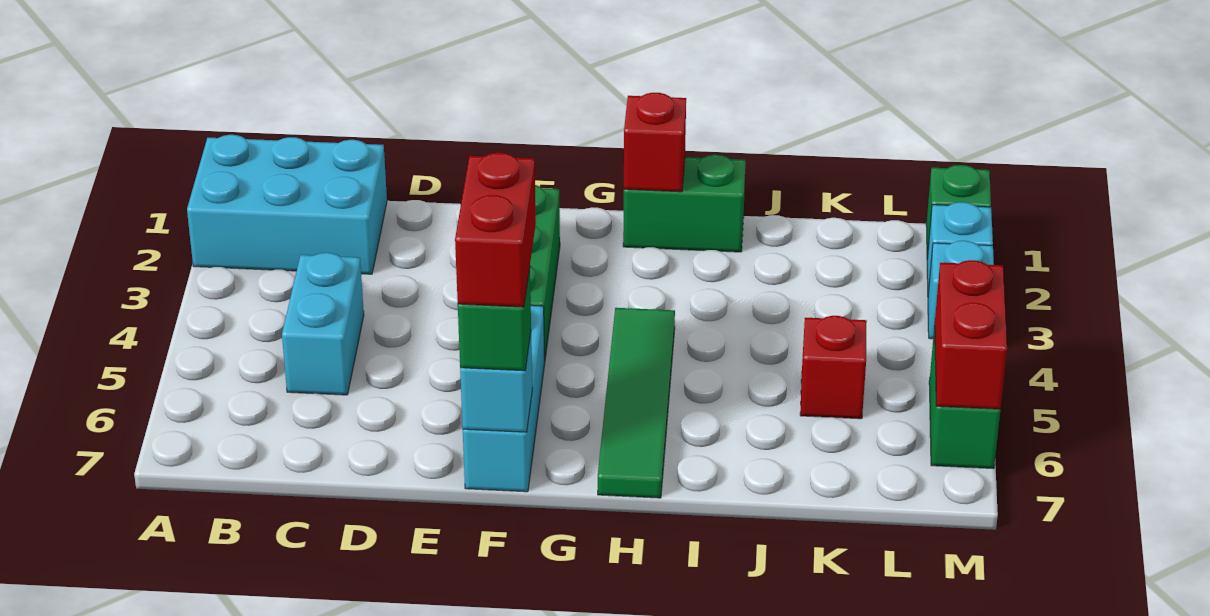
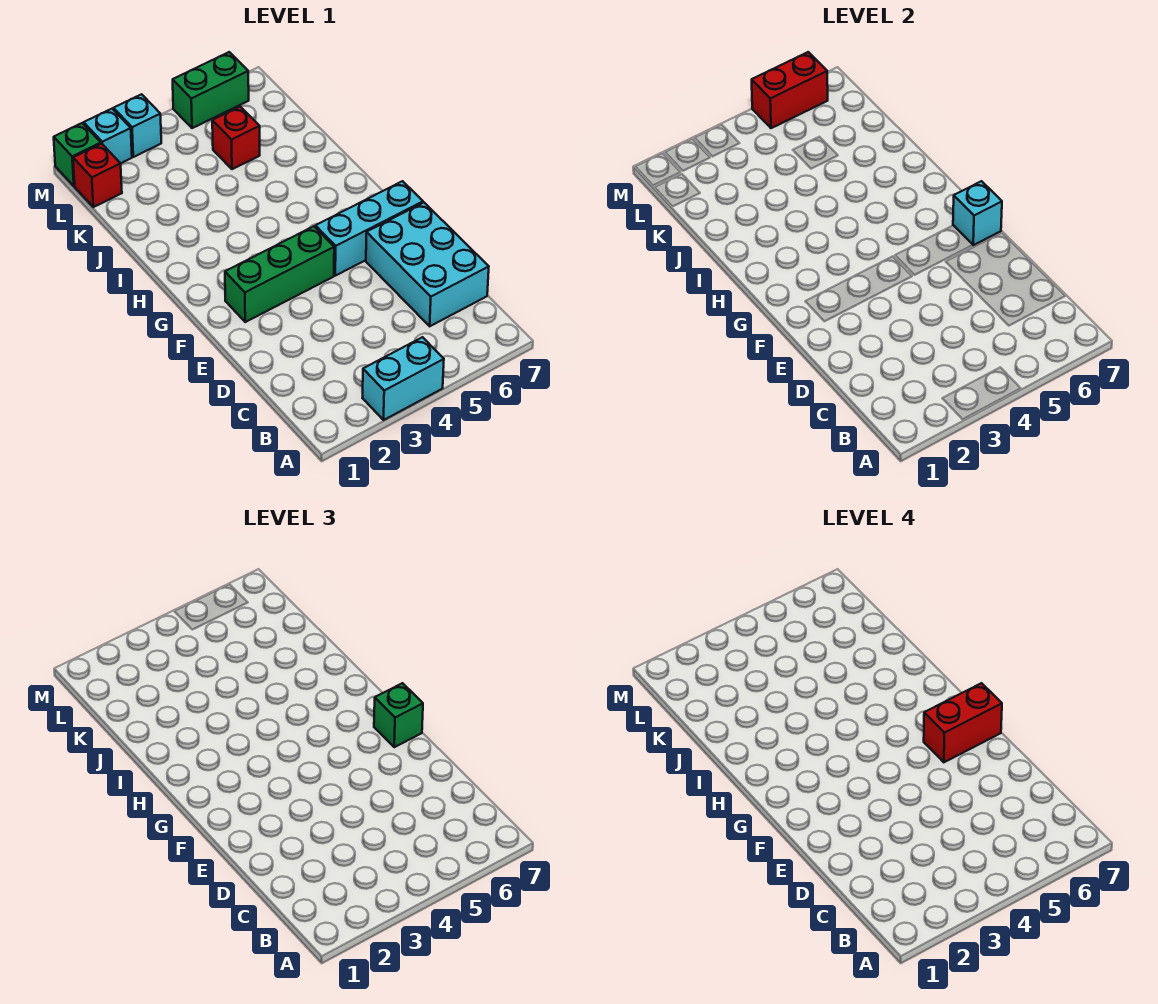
cyan brick A1:C2 level 1 -> cyan brick C6:E7 level 1
cyan brick C4:C5 level 1 -> cyan brick A3:A4 level 1
green brick H1:I1 level 1 -> none
red brick H1 level 2 -> red brick L1 level 1
green tile H4:H7 level 1 -> none

